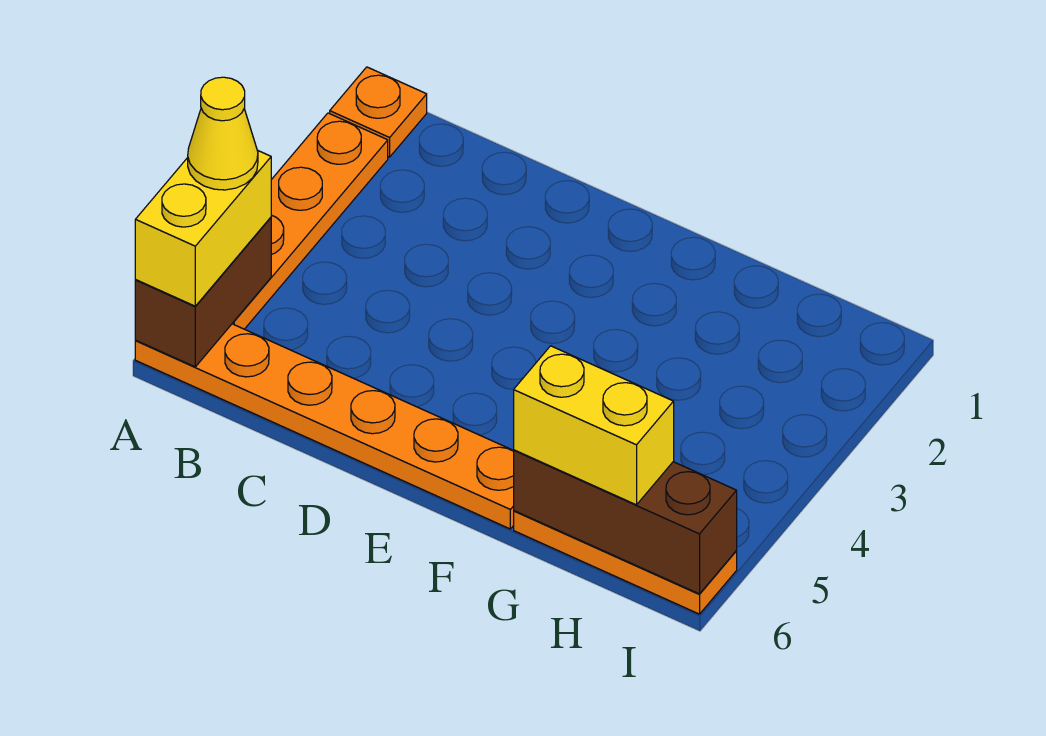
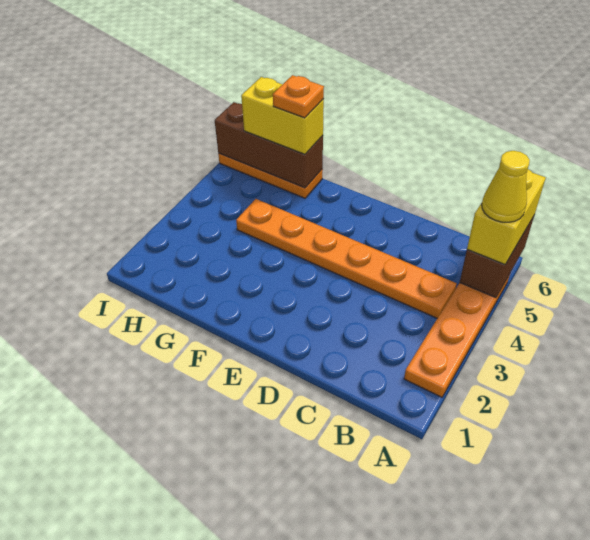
orange plate A1 level 1 -> orange plate G6 level 4
orange plate A6:F6 level 1 -> orange plate B4:G4 level 1

